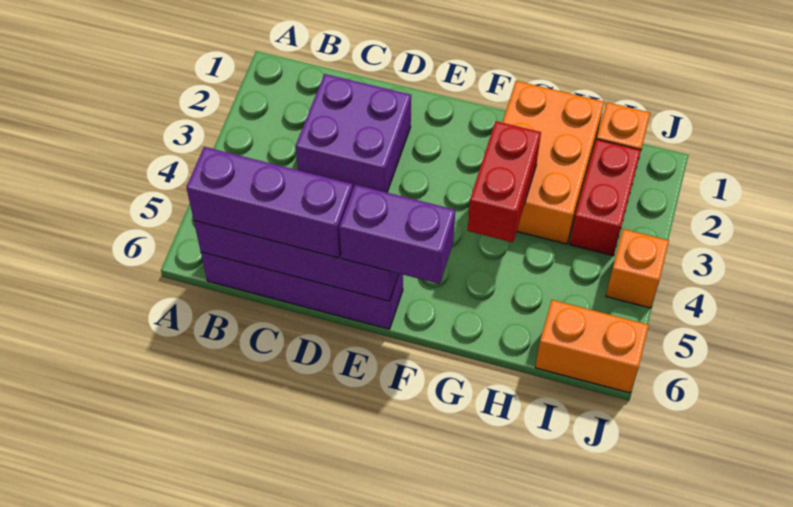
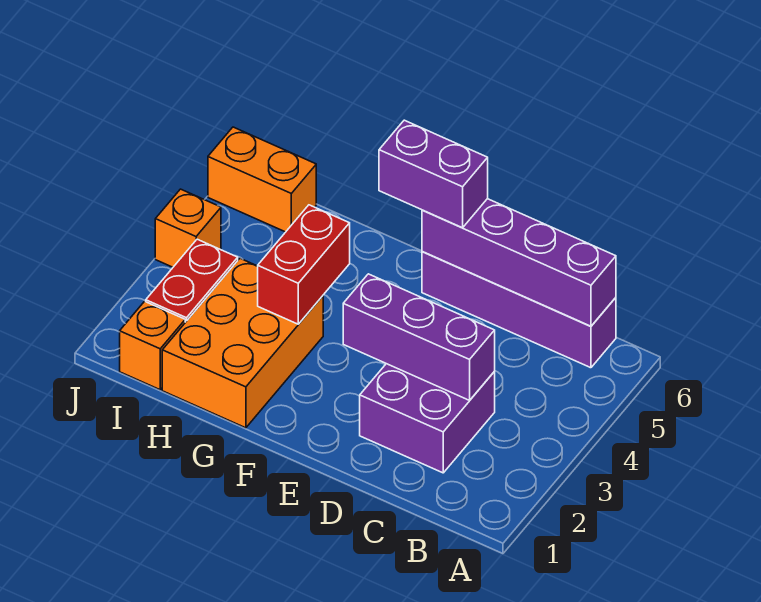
purple brick B6:D6 level 3 -> purple brick C3:E3 level 2

